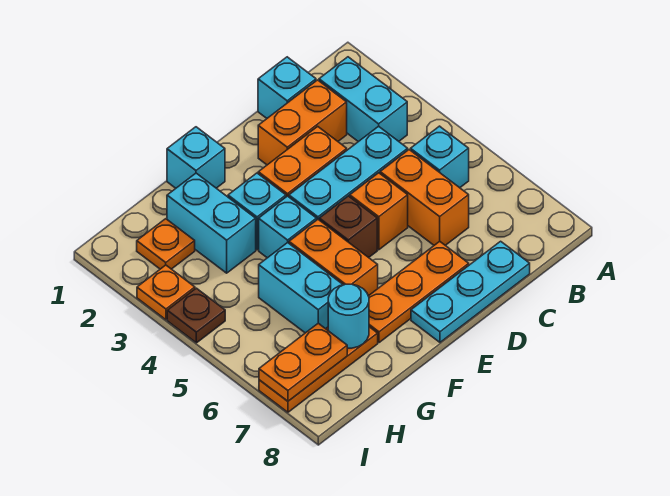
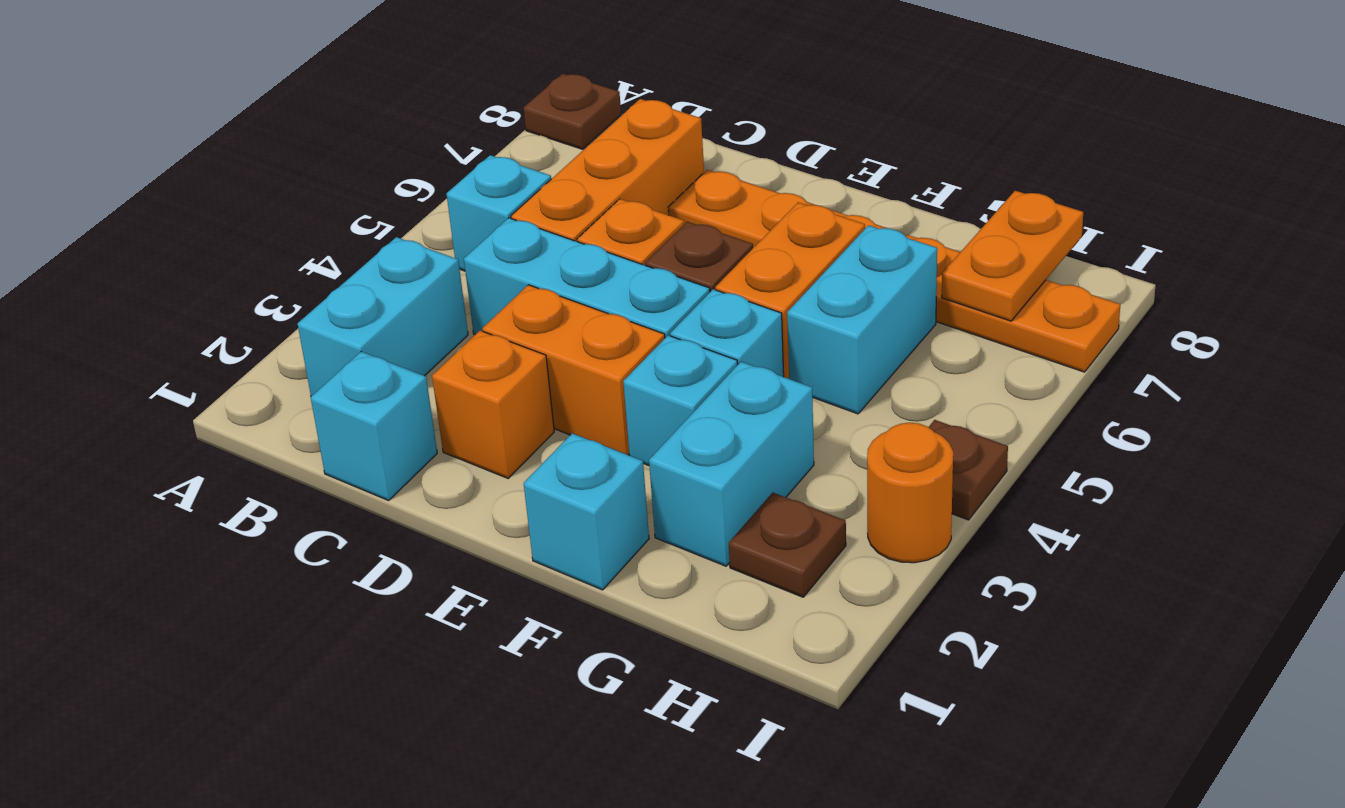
none -> brown plate A8 level 1
orange brick C2:D2 level 1 -> orange brick D2 level 1
orange brick C5:C6 level 1 -> orange brick C5:C7 level 1
cyan plate C8:E8 level 1 -> none
cyan round brick G7 level 2 -> none
orange plate H2 level 1 -> brown plate H2 level 1
orange plate H7:I7 level 2 -> orange plate H7:H8 level 2
orange plate I3 level 1 -> orange round brick I3 level 1

